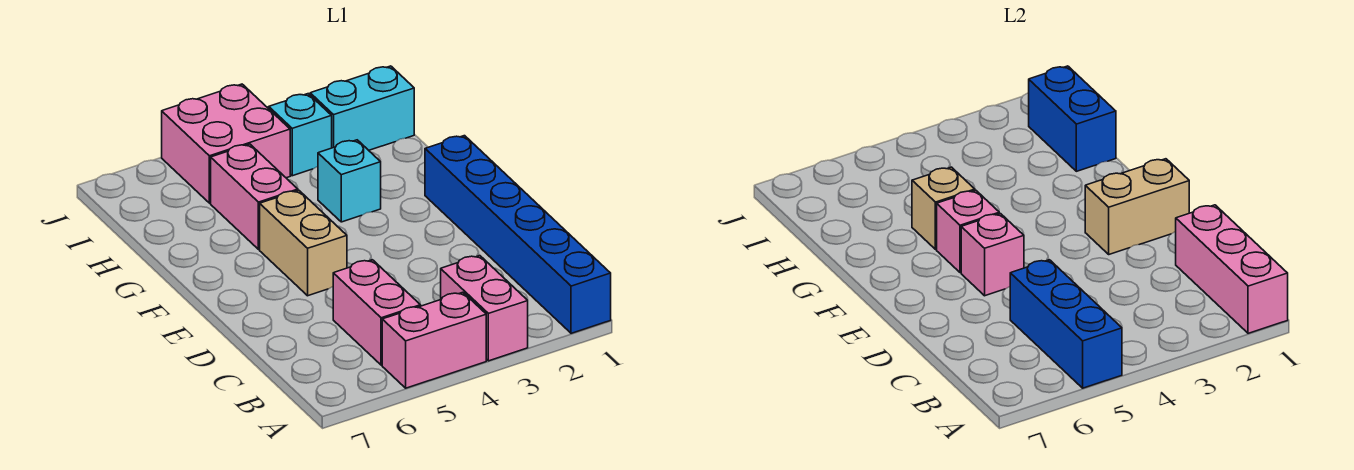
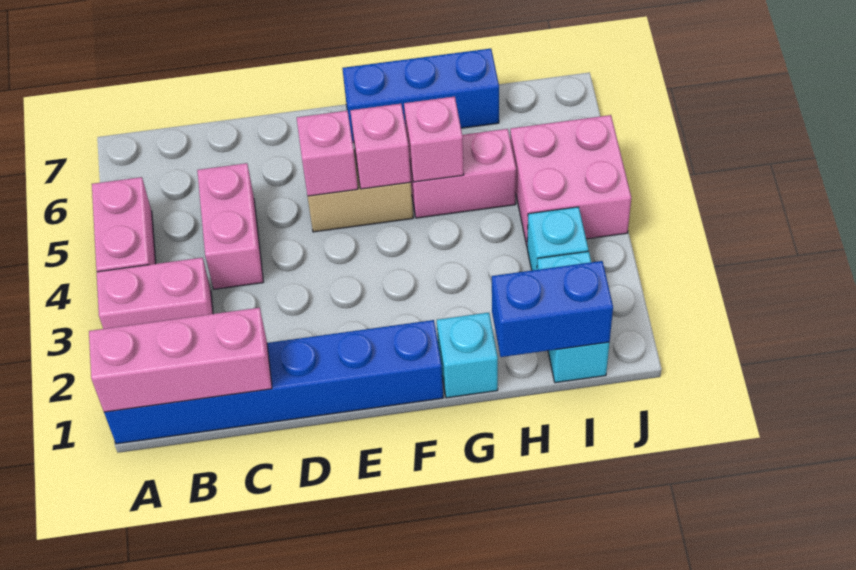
blue brick A5:C5 level 2 -> blue brick F7:H7 level 1
pink brick B5:C5 level 1 -> pink brick C4:C5 level 1
tan brick E1:E2 level 2 -> none
cyan brick G3 level 1 -> cyan brick G1 level 1
tan brick G5 level 2 -> pink brick G5 level 2

